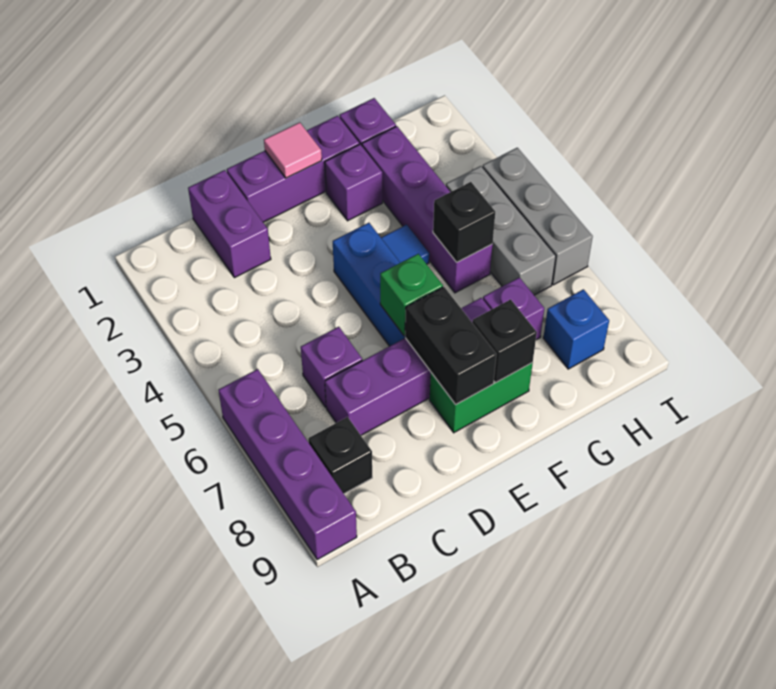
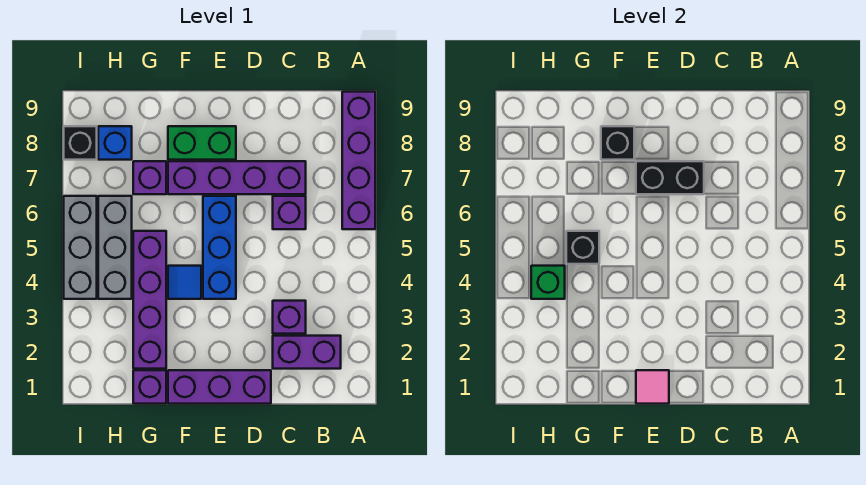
black brick B8 level 1 -> black brick I8 level 1
purple brick C1:C2 level 1 -> purple brick B2:C2 level 1
green brick E6 level 2 -> green brick H4 level 2
black brick E7:E8 level 2 -> black brick D7:E7 level 2
purple brick F2 level 1 -> purple brick C3 level 1

